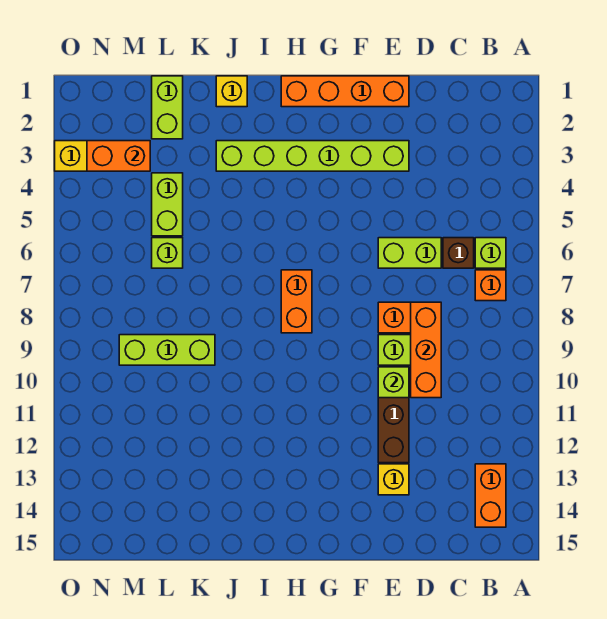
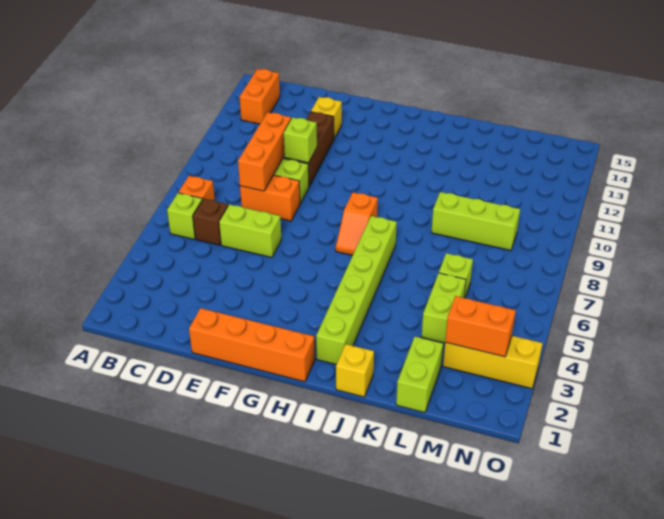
lime brick E3:J3 level 1 -> lime brick I2:I7 level 1
orange brick H7:H8 level 1 -> orange slope H7:H8 level 1 top 8

